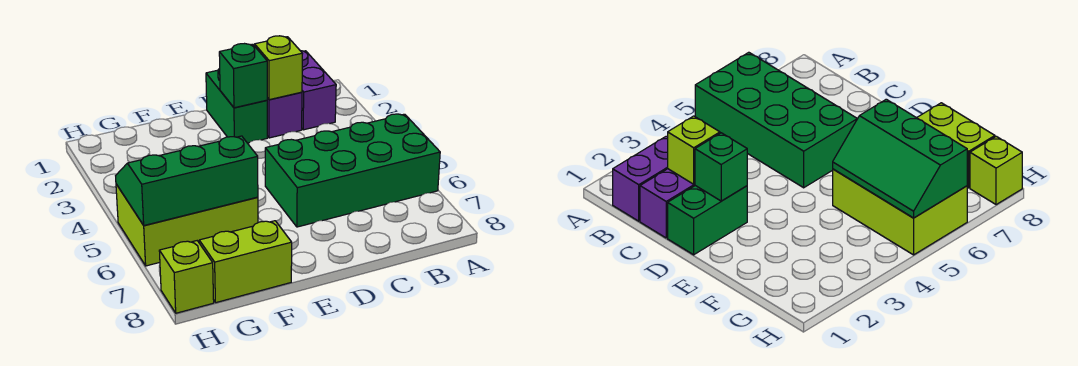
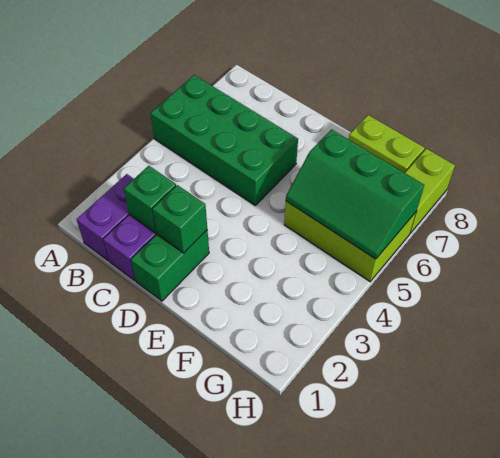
lime brick C2 level 2 -> green brick C2 level 2
lime brick H8 level 1 -> lime brick H7:H8 level 1

